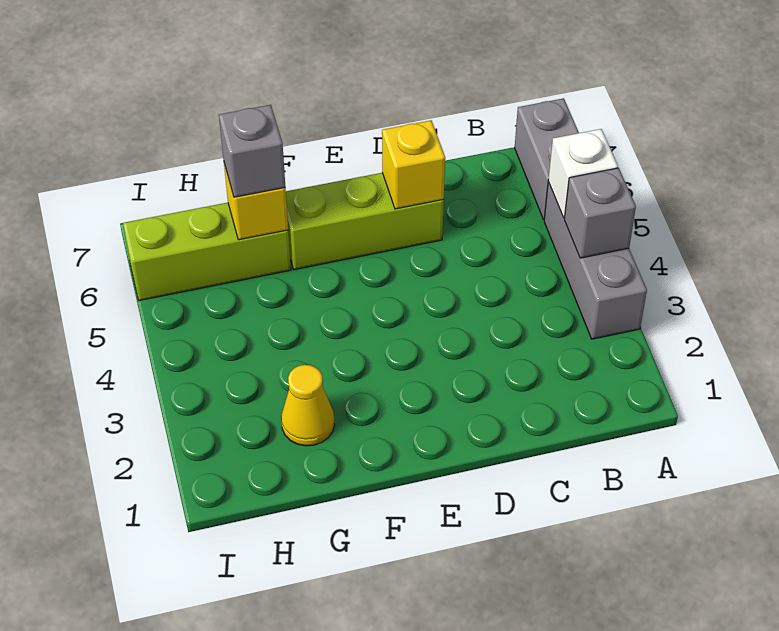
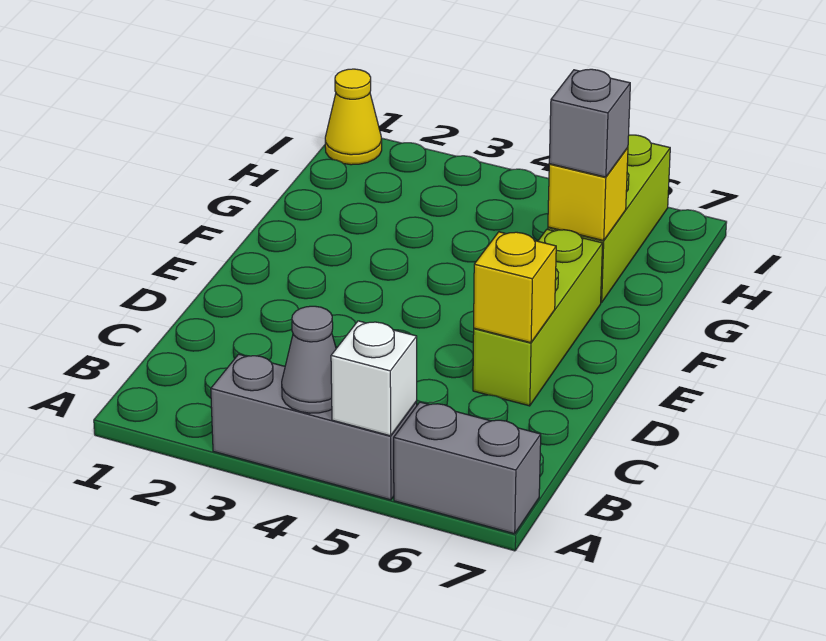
grey brick A4 level 2 -> grey cone A4 level 2
yellow cone G2 level 1 -> yellow cone I1 level 1

